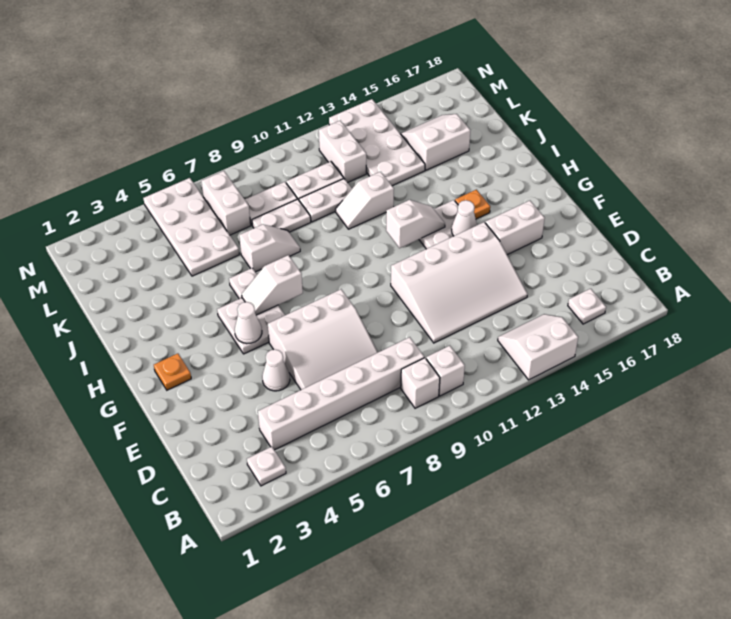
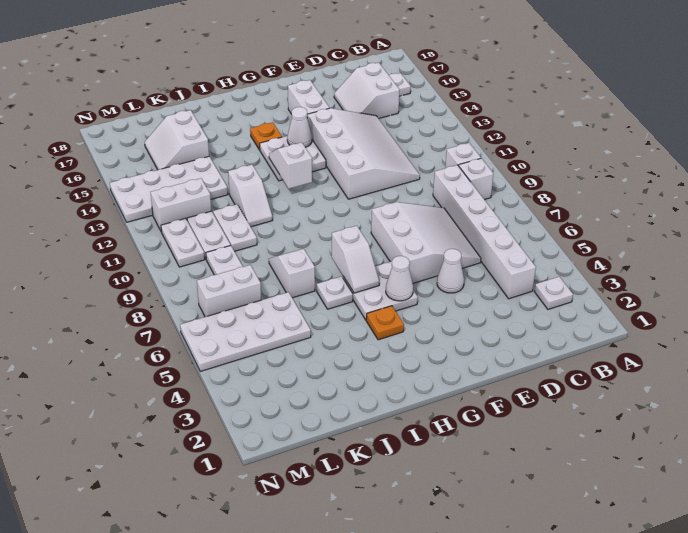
white slope A13:B14 level 1 top A -> white slope C15:D16 level 1 top C
orange plate G2 level 1 -> orange plate H4 level 1
white plate K8:K9 level 1 -> white plate M10:M11 level 1

